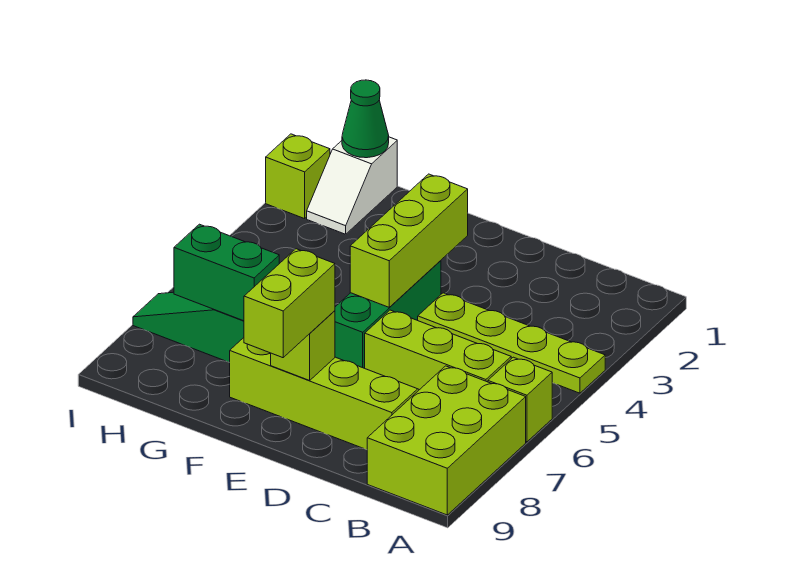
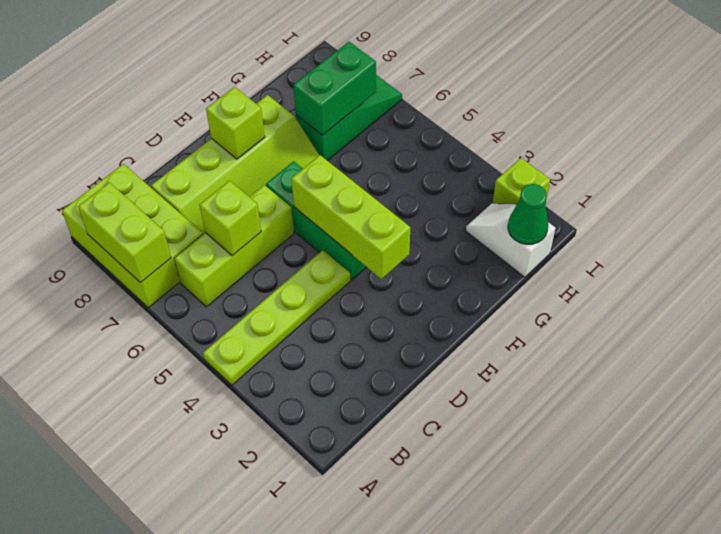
lime brick A6 level 1 -> lime brick C6 level 2
lime brick E8:E9 level 3 -> lime brick A7:A8 level 2

